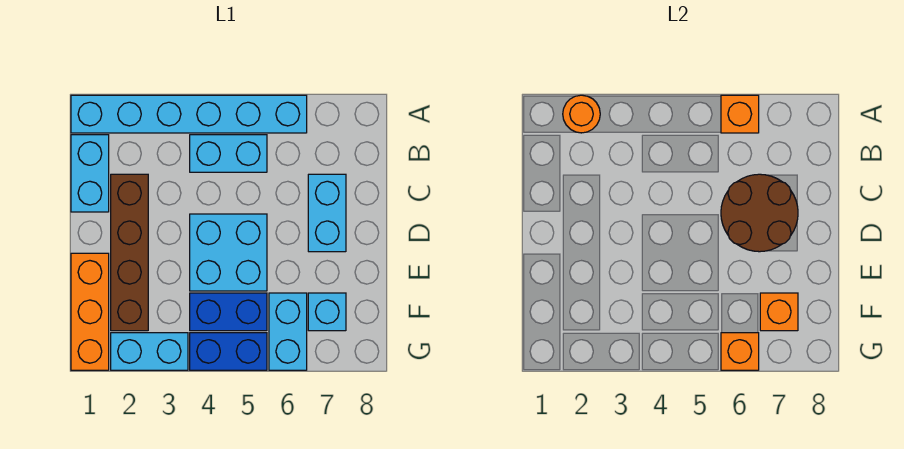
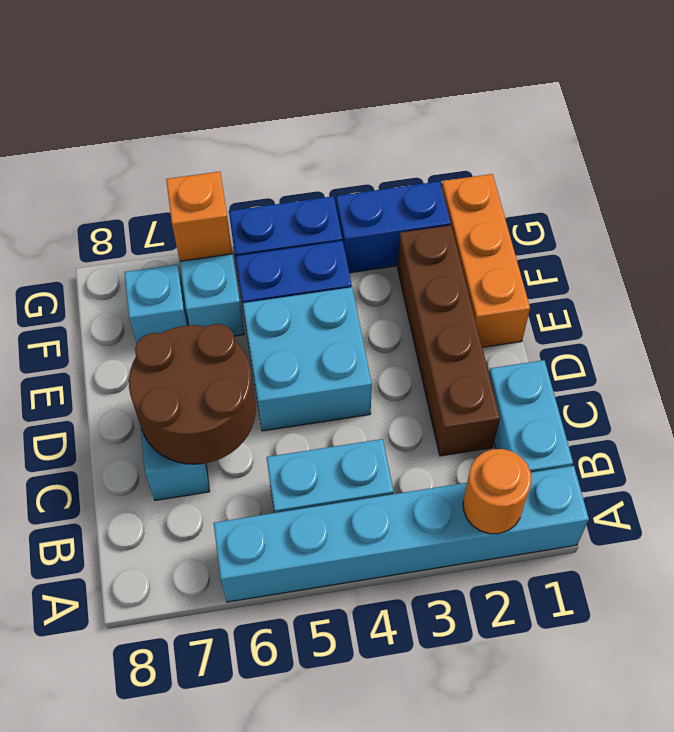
orange brick A6 level 2 -> none
orange brick F7 level 2 -> none
cyan brick G2:G3 level 1 -> blue brick G2:G3 level 1

